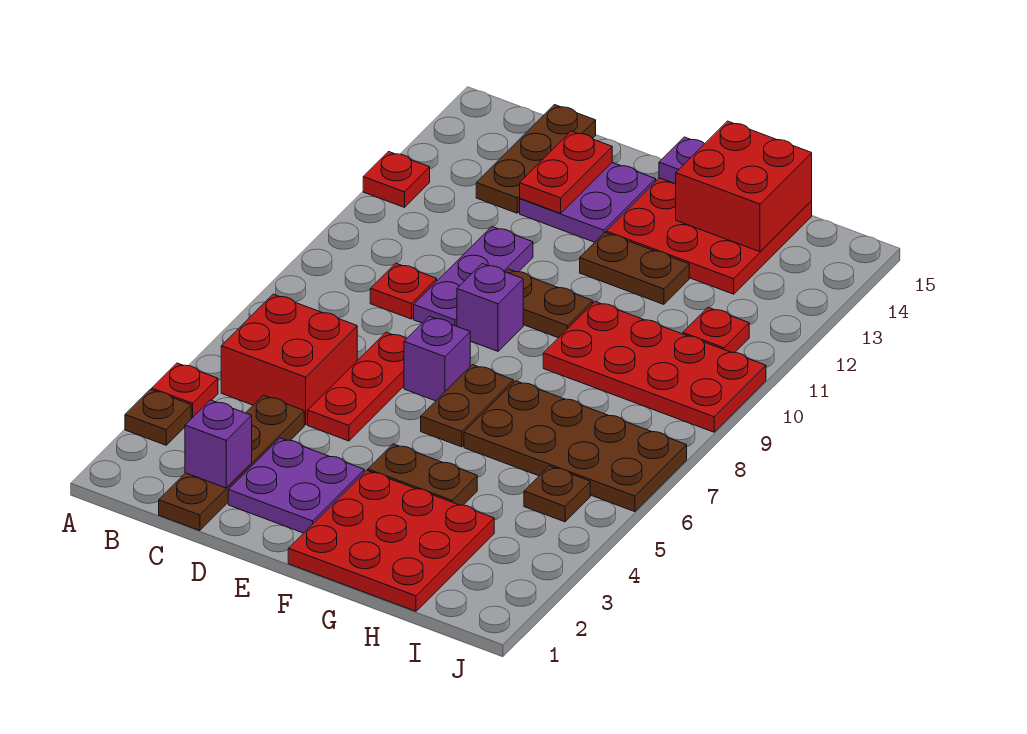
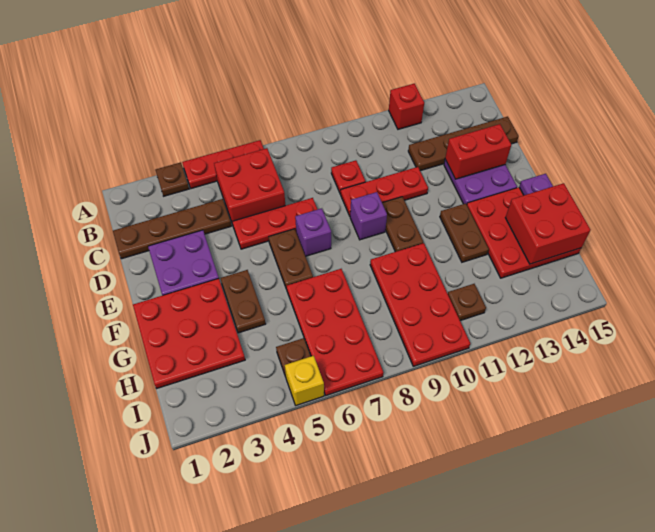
red plate A4 level 1 -> red plate A4:A6 level 1
red plate A12 level 1 -> red brick A12 level 1
purple brick C2 level 2 -> none
brown plate C13:C15 level 1 -> brown plate C12:C15 level 1
purple plate D9:D11 level 1 -> red plate D9:D11 level 1
red plate D13:D14 level 2 -> red brick D13:D14 level 2
brown plate F6:F7 level 1 -> brown plate E6:F6 level 1
brown plate G6:J7 level 1 -> red plate G6:J7 level 1
red plate I11 level 1 -> brown plate I11 level 1
none -> yellow brick J5 level 1

